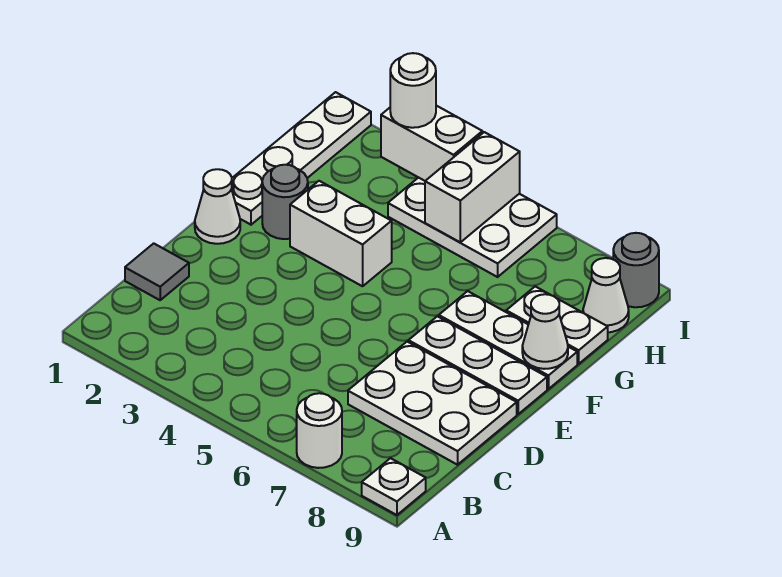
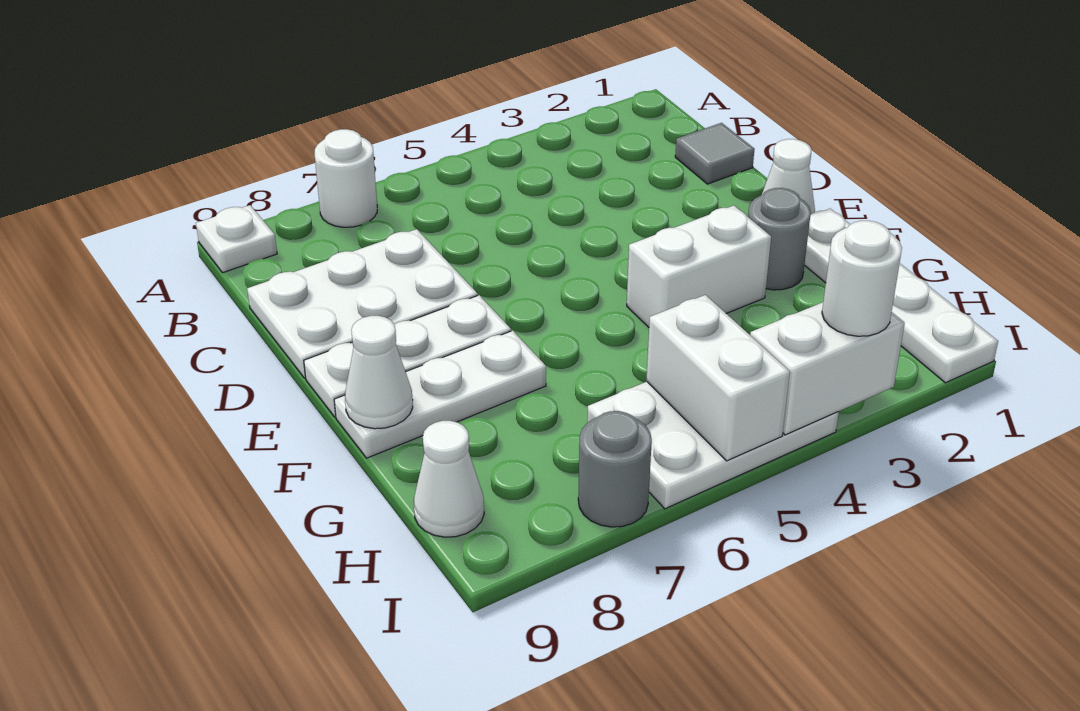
white plate G8:G9 level 1 -> none
grey round brick I9 level 1 -> grey round brick I7 level 1

